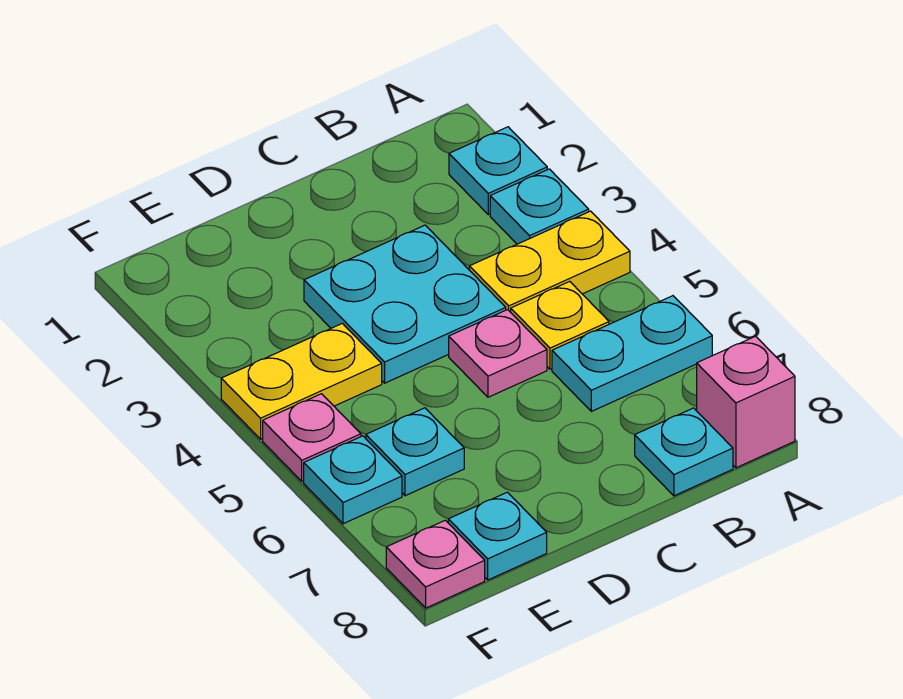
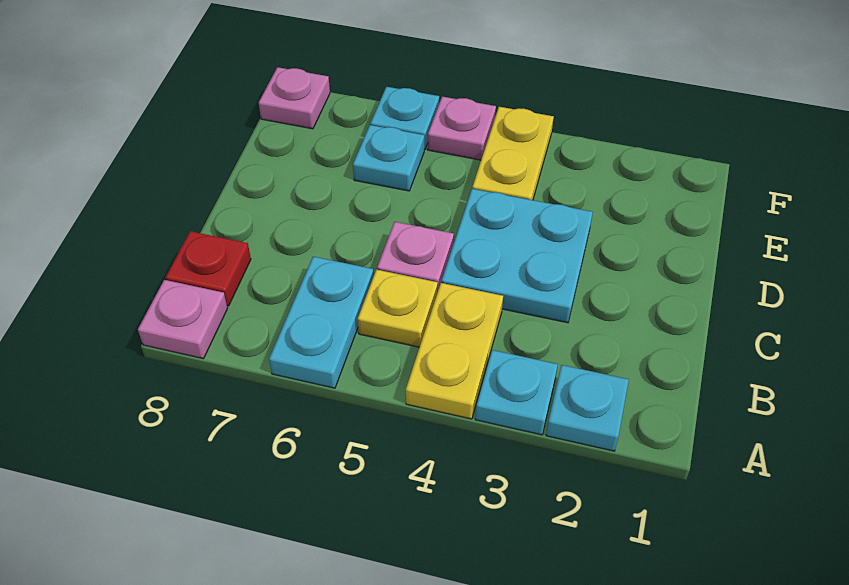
pink brick A8 level 1 -> pink plate A8 level 1
cyan plate B8 level 1 -> red plate B8 level 1
cyan plate E8 level 1 -> none

